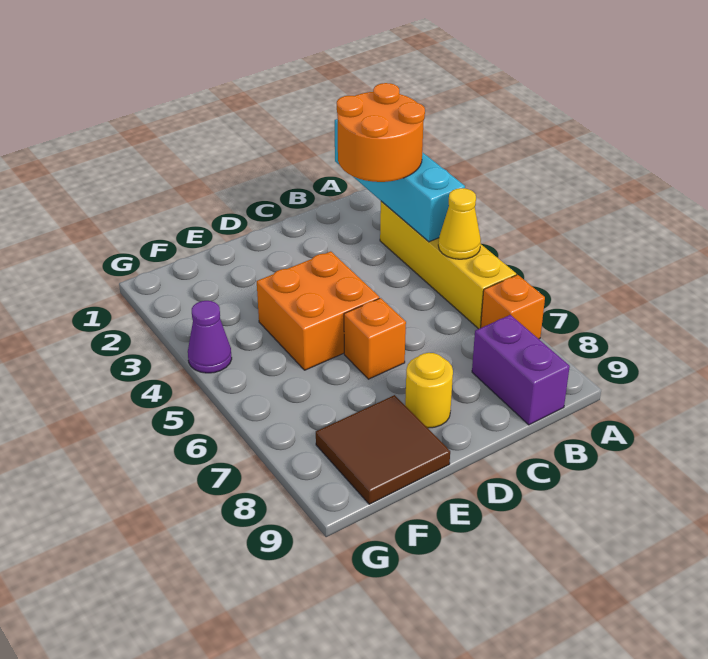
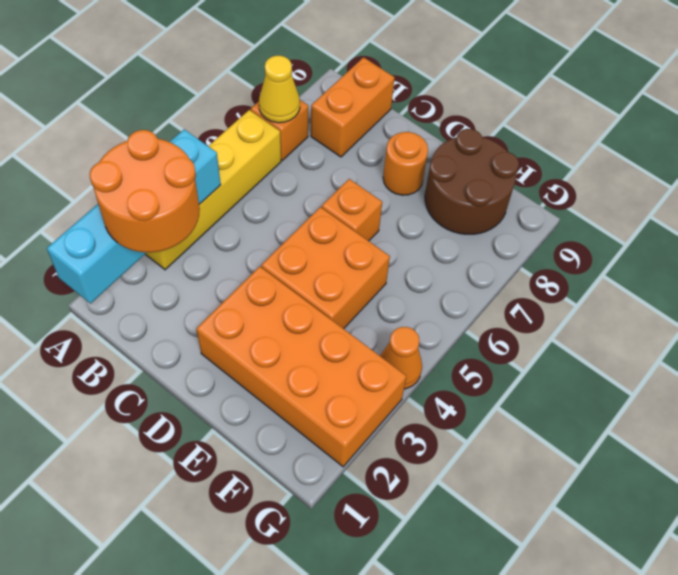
yellow cone A5 level 2 -> yellow cone A7 level 2
purple brick B8:B9 level 1 -> orange brick B8:B9 level 1
none -> orange brick D2:G3 level 1
yellow round brick D8 level 1 -> orange round brick D8 level 1
brown tile E8:F9 level 1 -> brown round brick E8:F9 level 1
purple cone G4 level 1 -> orange cone G4 level 1

